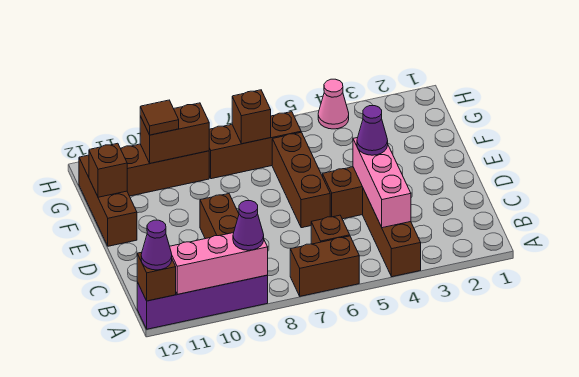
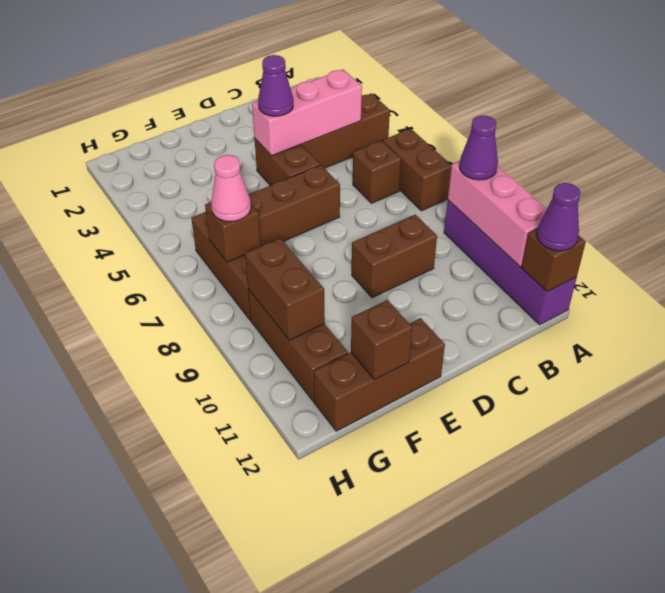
brown tile G10 level 3 -> none
pink cone H4 level 1 -> pink cone G7 level 3

